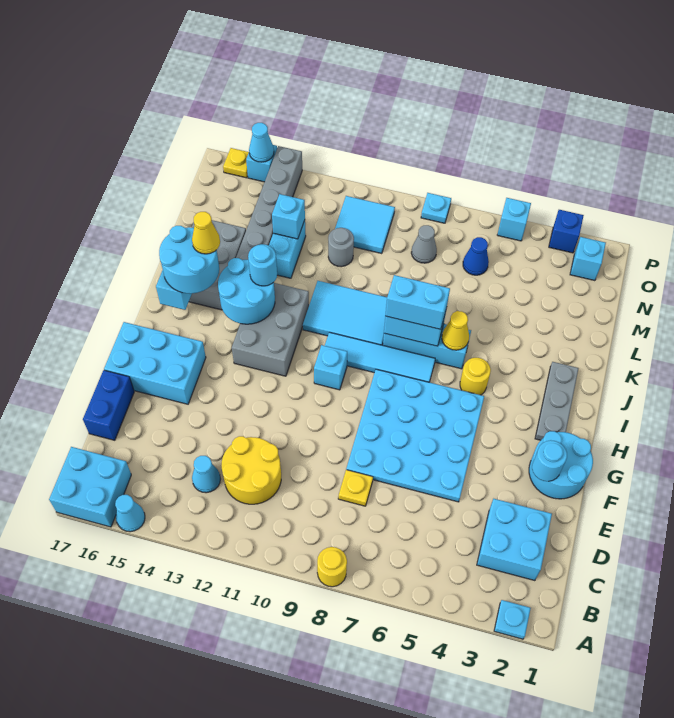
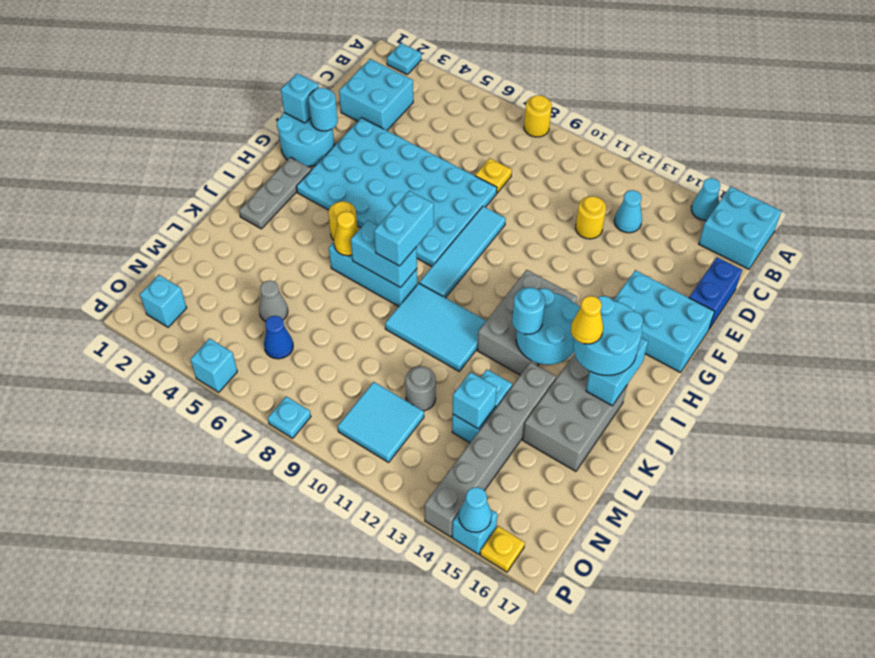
yellow round brick C11:D12 level 1 -> yellow round brick D12 level 1
cyan plate E5:H8 level 1 -> cyan plate E3:H8 level 1
cyan brick H10 level 1 -> cyan brick F1 level 2
cyan tile I7:I10 level 1 -> cyan tile F9:I9 level 1
cyan brick J7:J8 level 3 -> cyan brick I8:J8 level 3
grey cone N8 level 1 -> grey cone M5 level 1
blue brick P3 level 1 -> none

